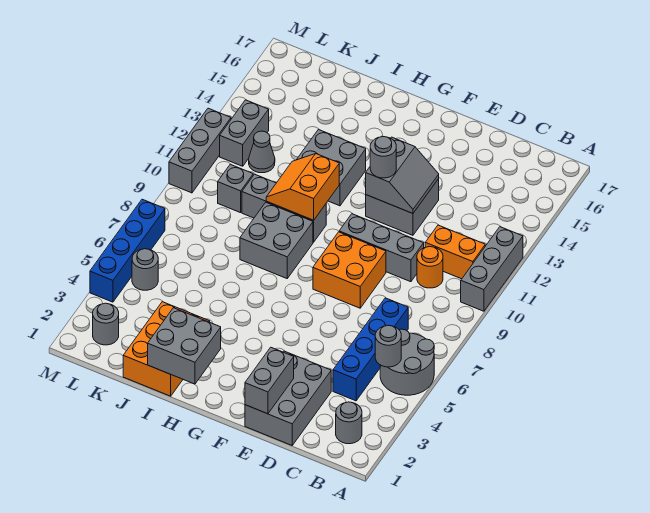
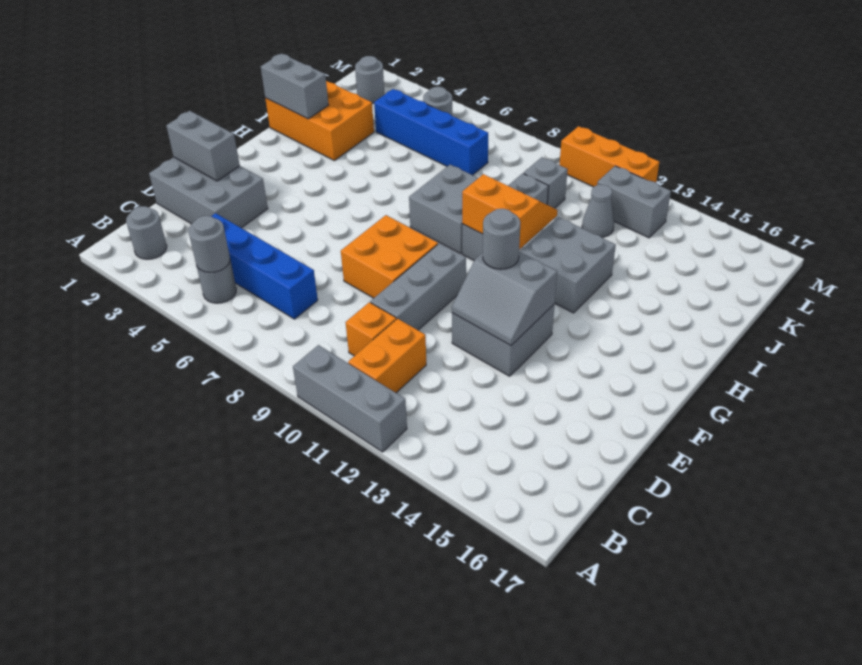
grey round brick A5:B6 level 1 -> grey round brick B5 level 1
orange round brick C10 level 1 -> orange brick C10 level 1
grey brick H1:I2 level 2 -> grey brick I1:I2 level 2
blue brick M4:M7 level 1 -> blue brick K4:K7 level 1
grey brick M10:M12 level 1 -> orange brick M10:M12 level 1

